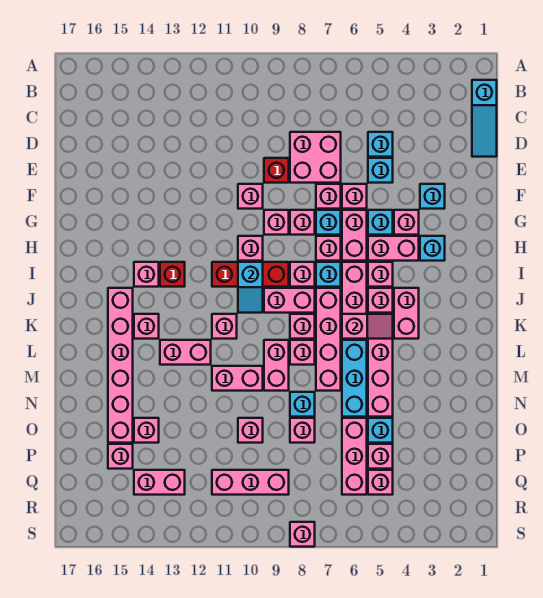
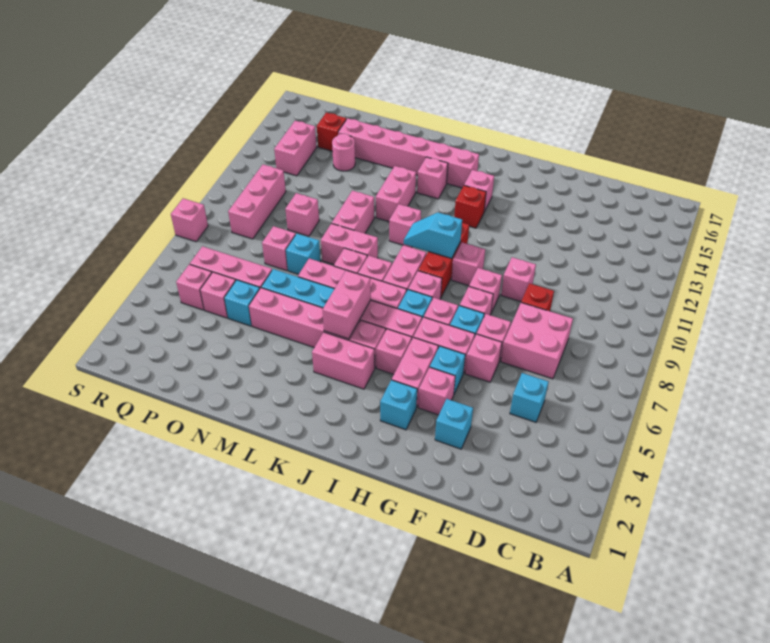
cyan slope B1:D1 level 1 top B -> none
cyan brick E5 level 1 -> none
pink slope K5:K6 level 2 top 6 -> pink brick K5:K6 level 2
pink brick O14 level 1 -> pink round brick O14 level 1
pink brick P15 level 1 -> red brick P15 level 1

